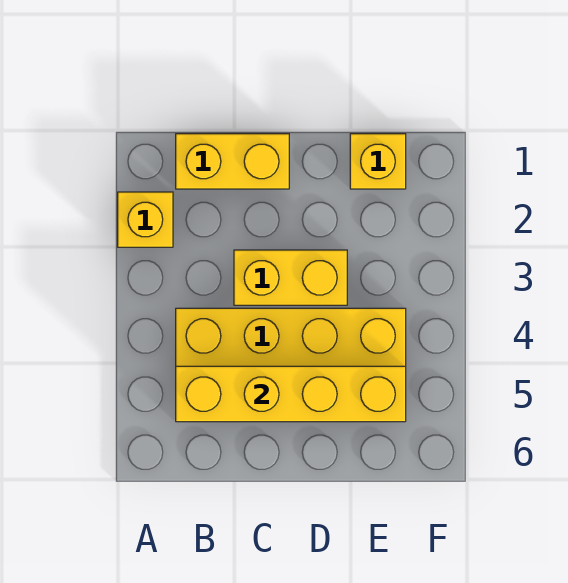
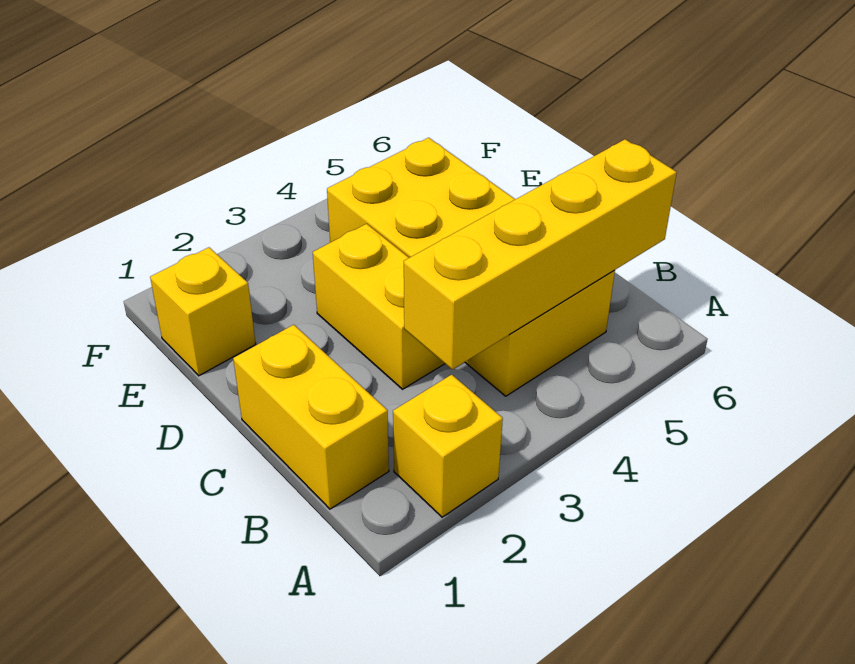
yellow brick B5:E5 level 2 -> yellow brick B3:B6 level 2

